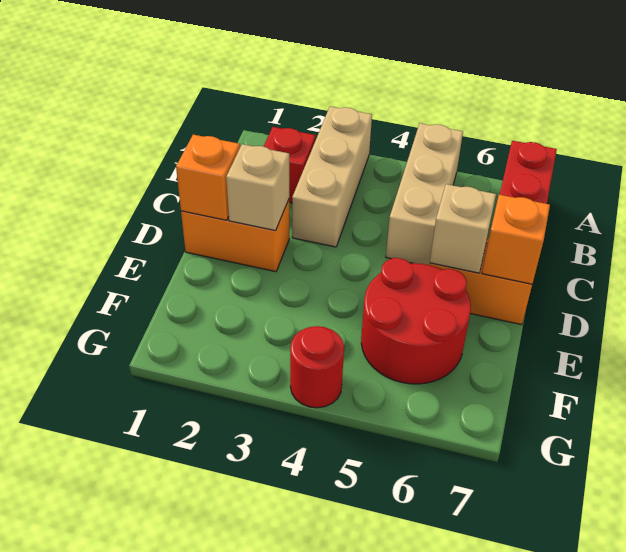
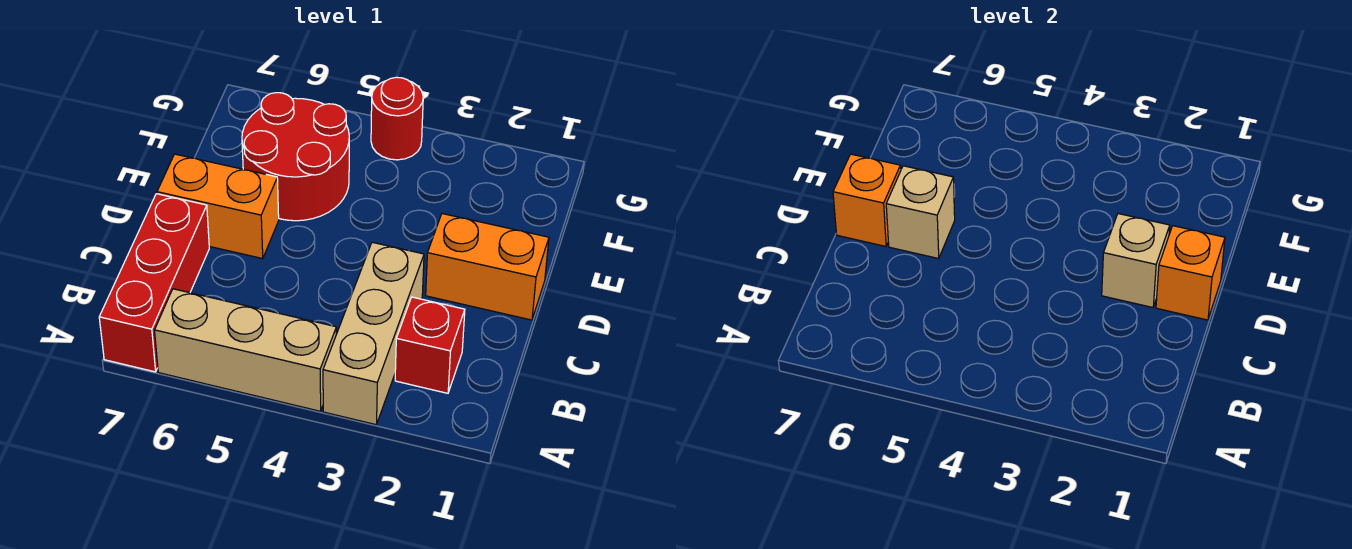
tan brick A5:C5 level 1 -> tan brick A4:A6 level 1

